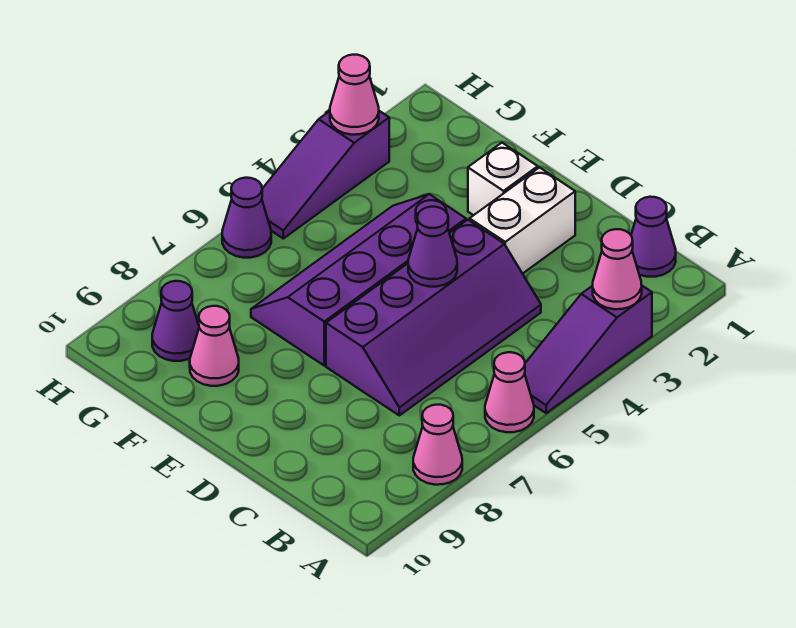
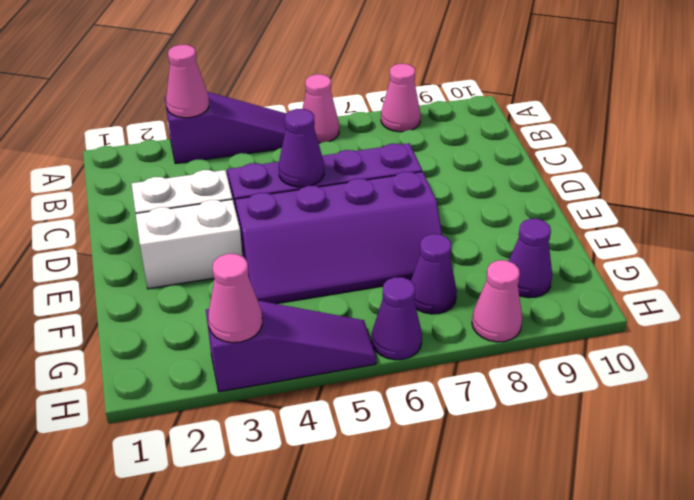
purple cone B1 level 1 -> purple cone G7 level 1
white brick E2 level 1 -> white brick E2:E3 level 1
pink cone F9 level 1 -> pink cone H8 level 1

